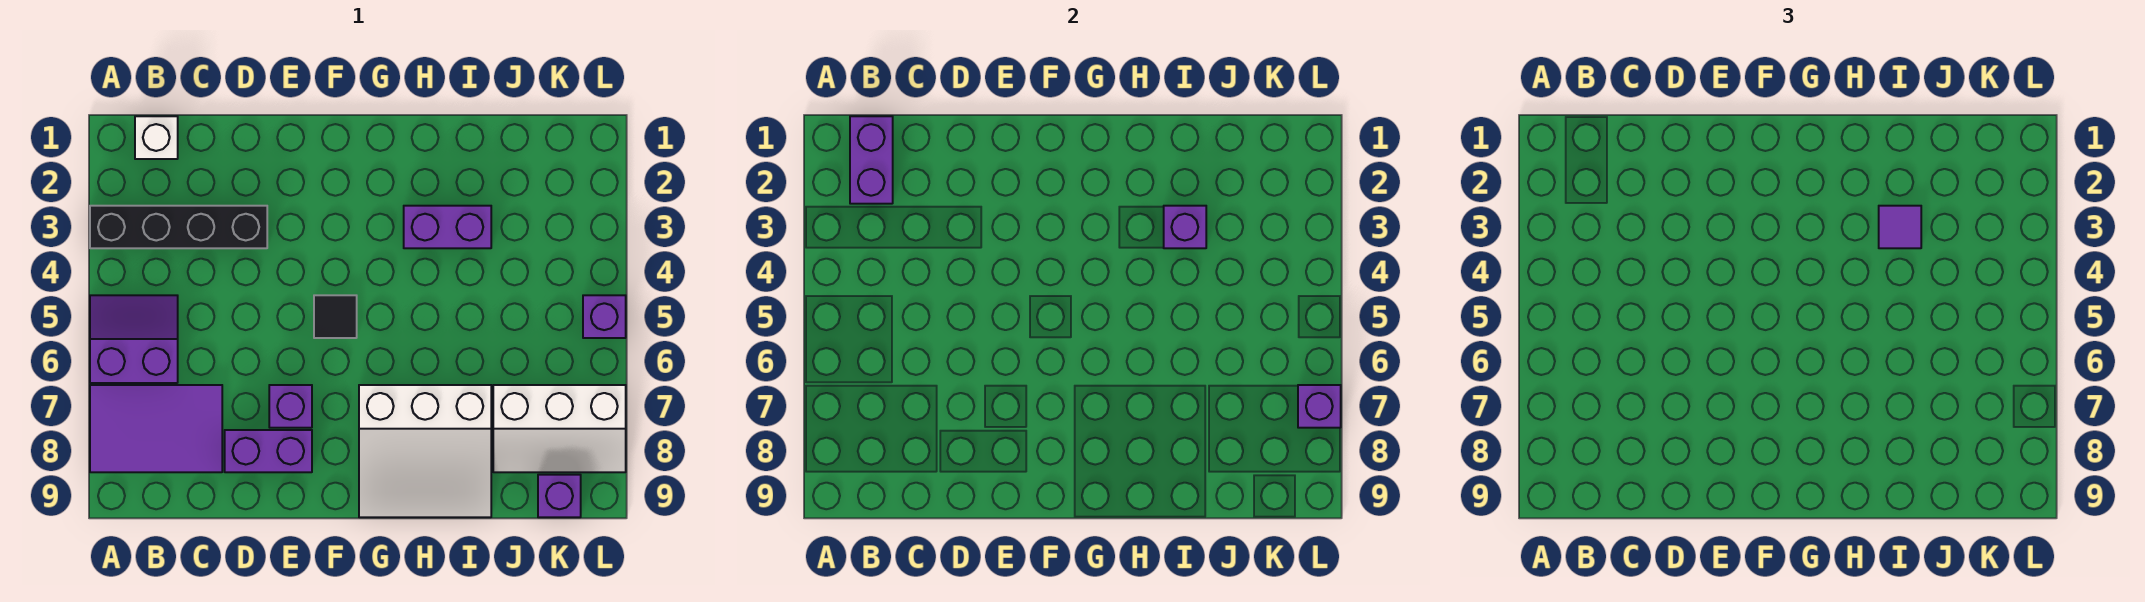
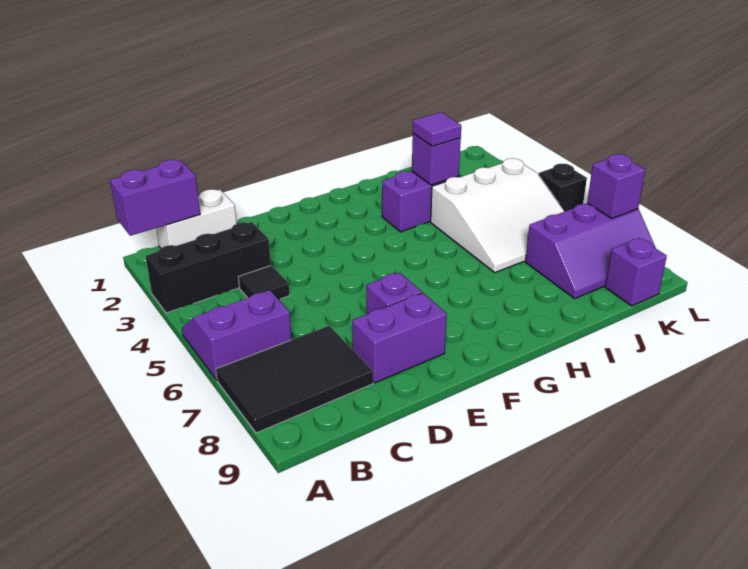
black brick A3:D3 level 1 -> black brick A3:C3 level 1
purple tile A7:C8 level 1 -> black tile A7:C8 level 1
white brick B1 level 1 -> white brick B1:C1 level 1
purple brick B1:B2 level 2 -> purple brick A1:B1 level 2
black tile F5 level 1 -> black tile C4 level 1
white slope G7:I9 level 1 top 7 -> white slope I4:K6 level 1 top 4
white slope J7:L8 level 1 top 7 -> purple slope J7:L8 level 1 top 7
purple brick L5 level 1 -> black brick L5 level 1

